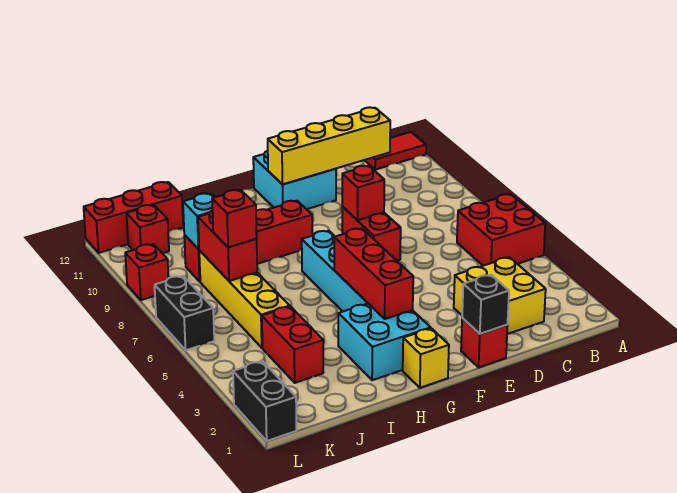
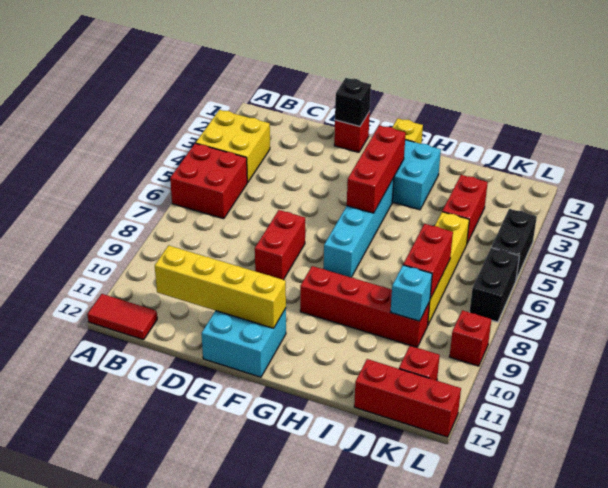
yellow brick C2:D3 level 1 -> yellow brick A3:B4 level 1
red brick E8 level 2 -> none
red brick J7 level 3 -> none
black brick L1:L2 level 1 -> black brick L4:L5 level 1

